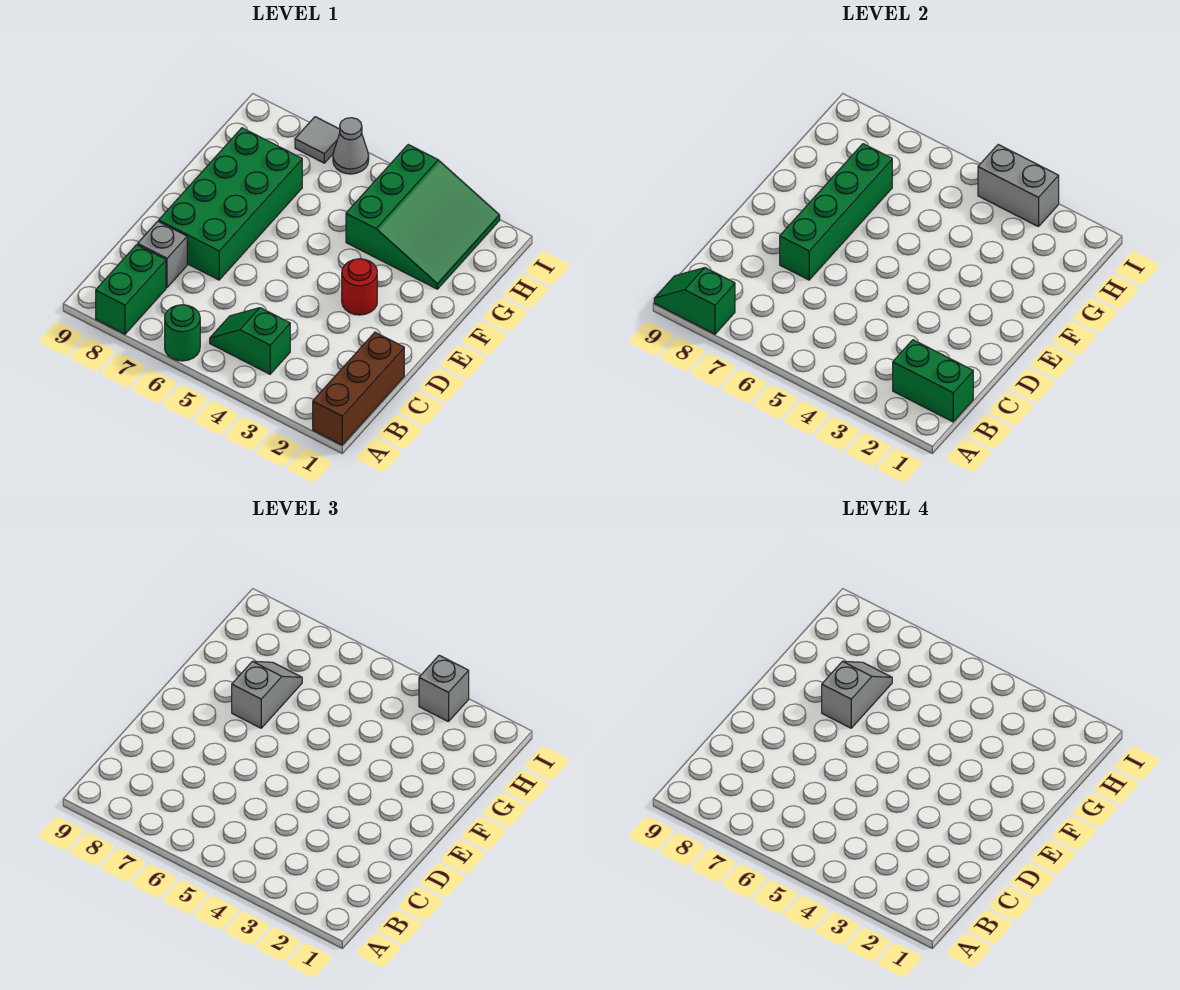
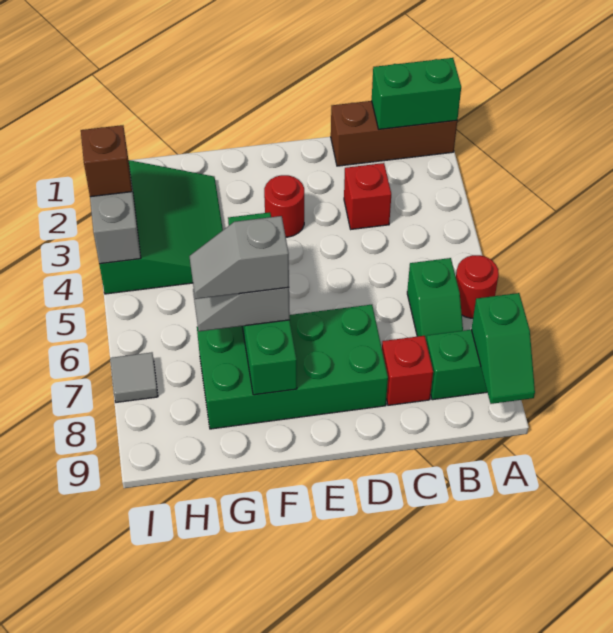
green round brick A6 level 1 -> red round brick A6 level 1
green brick B1:B2 level 2 -> green brick A1:B1 level 2
green slope B4:B5 level 1 top 4 -> green slope B6:B7 level 1 top 6
none -> red brick C3 level 1
grey brick C8 level 1 -> red brick C8 level 1
green brick D7:G7 level 2 -> green brick F5:F8 level 2
green slope G2:I4 level 1 top 4 -> green slope G2:I4 level 1 top I
grey brick I3 level 3 -> brown brick I3 level 3
grey cone I6 level 1 -> none

